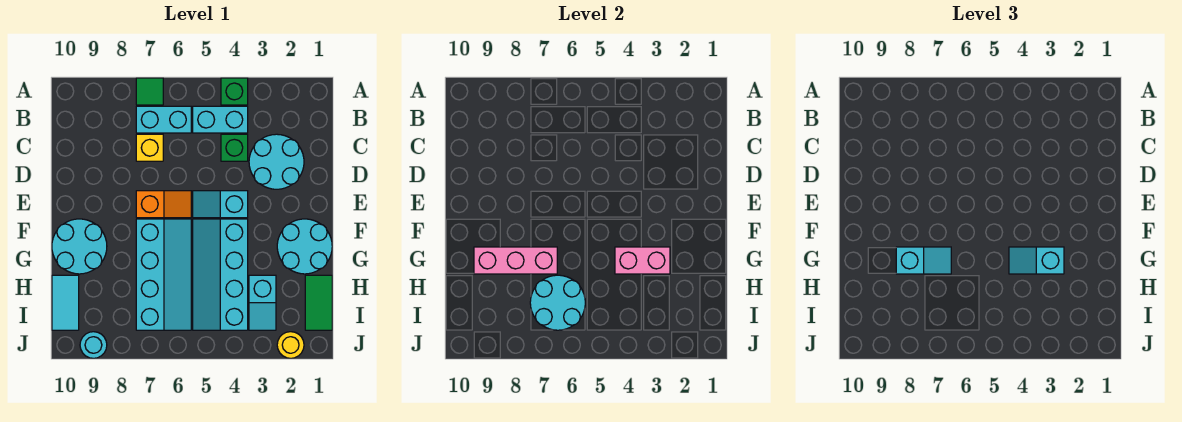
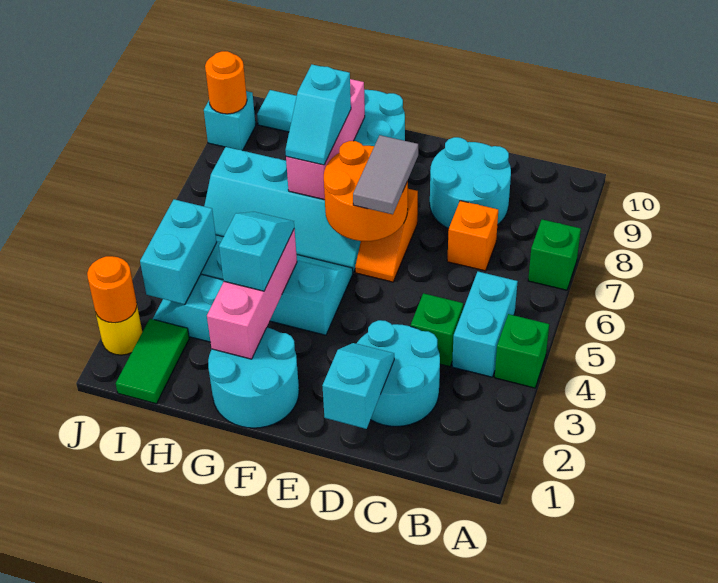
green tile A7 level 1 -> green brick A7 level 1
cyan brick B6:B7 level 1 -> cyan brick I3:I4 level 2
yellow brick C7 level 1 -> orange brick C7 level 1
cyan slope E4:E5 level 1 top 4 -> cyan slope D1:D2 level 2 top 1
none -> orange round brick E6:F7 level 2
none -> grey tile E6:E7 level 3
pink brick G3:G4 level 2 -> pink brick G2:G4 level 2
green tile H1:I1 level 1 -> green tile I1:I2 level 1
cyan round brick H6:I7 level 2 -> cyan round brick C8:D9 level 1
none -> orange round brick J2 level 2
cyan round brick J9 level 1 -> cyan brick J9 level 1
none -> orange round brick J9 level 2

